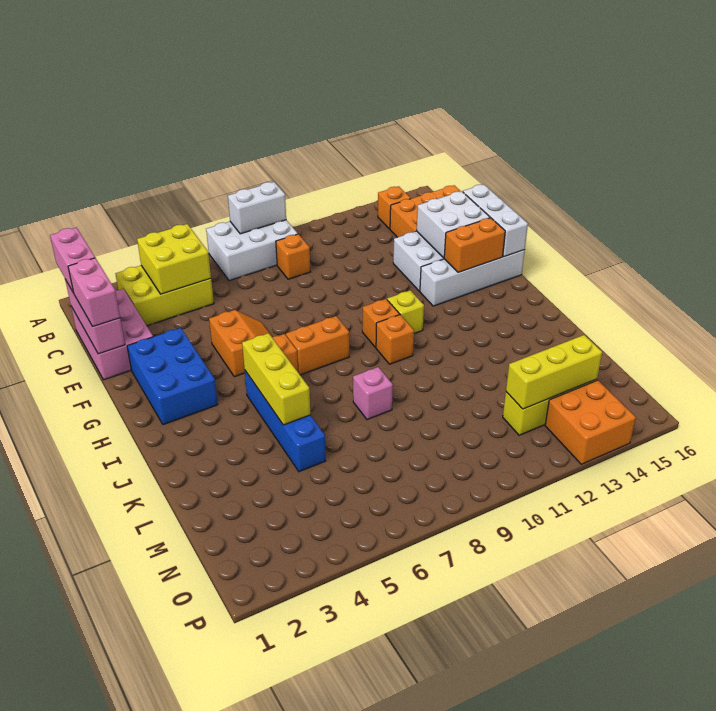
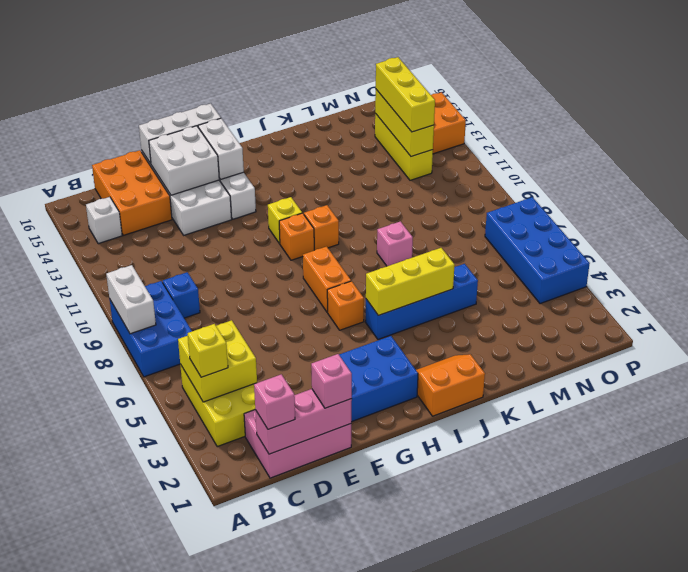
white brick A7:B9 level 1 -> blue brick A7:B9 level 1
pink brick B1:C1 level 3 -> pink brick C1 level 3
none -> yellow brick B4 level 3
orange brick B14 level 1 -> white brick B14 level 1
orange brick C9 level 1 -> blue brick C9 level 1
pink brick D1:E1 level 3 -> pink brick E1 level 3
orange slope F5:G6 level 1 top 5 -> orange slope I1:J2 level 1 top 1
orange brick G14:G15 level 2 -> white brick G14:G15 level 2
none -> yellow brick N12:N14 level 3
none -> blue brick O4:P7 level 1

